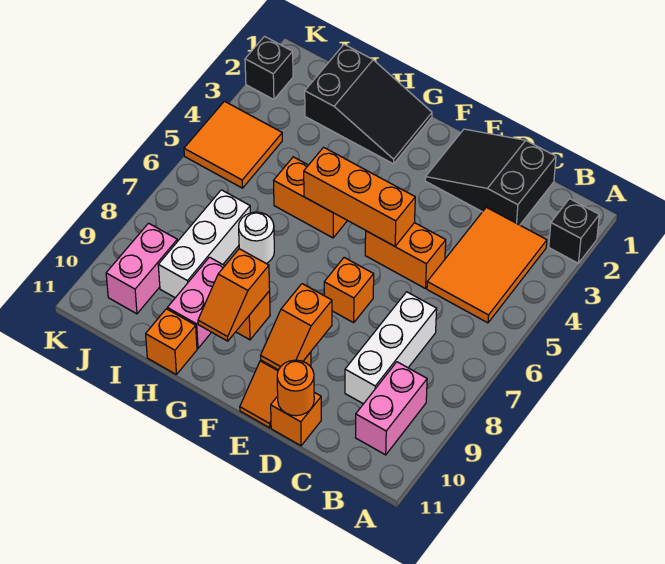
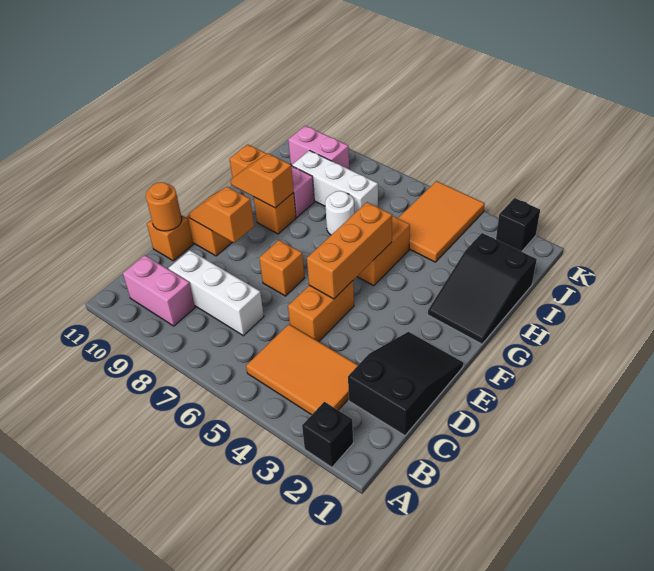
orange tile J4:K5 level 1 -> orange tile I4:K5 level 1

